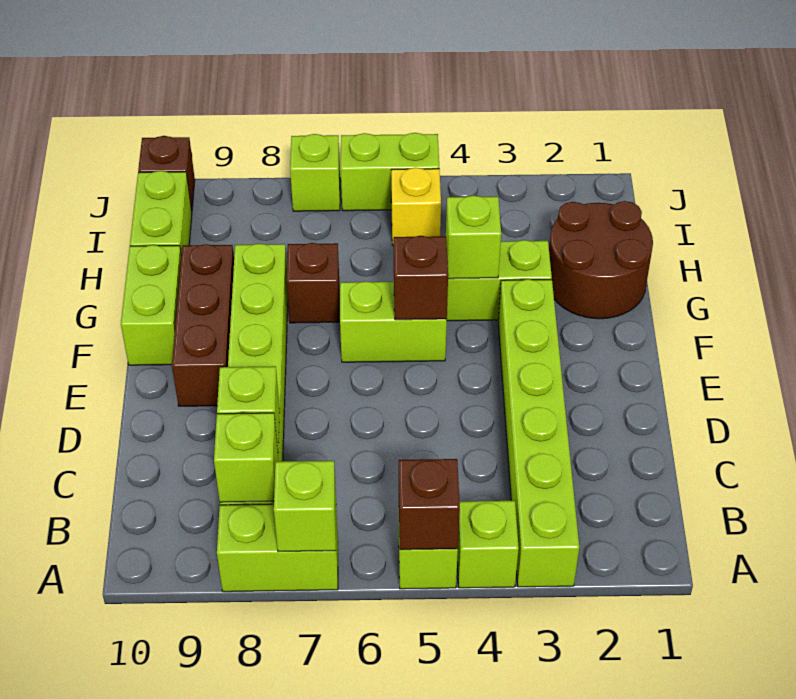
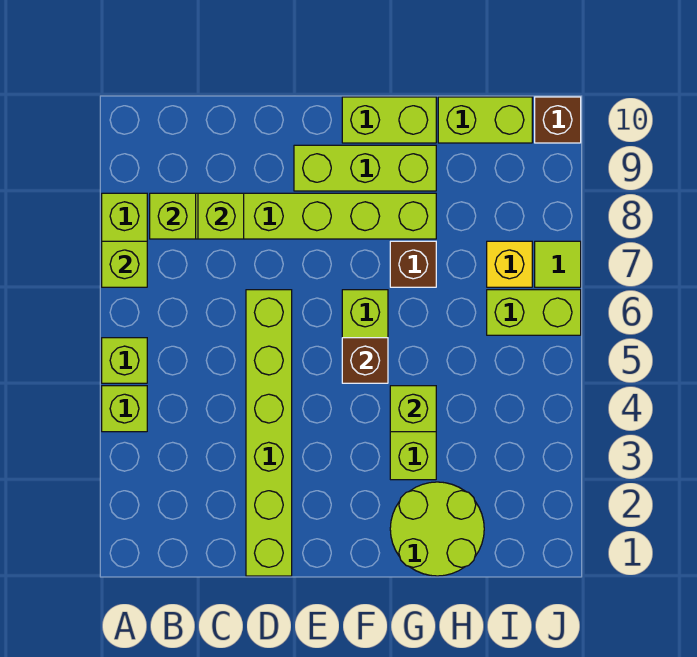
lime brick A3:F3 level 1 -> lime brick D1:D6 level 1
brown brick A5 level 2 -> none
brown brick E9:G9 level 1 -> lime brick E9:G9 level 1
brown round brick G1:H2 level 1 -> lime round brick G1:H2 level 1
yellow brick I5 level 1 -> yellow brick I7 level 1
lime brick J5:J6 level 1 -> lime brick I6:J6 level 1
lime brick J7 level 1 -> lime tile J7 level 1

